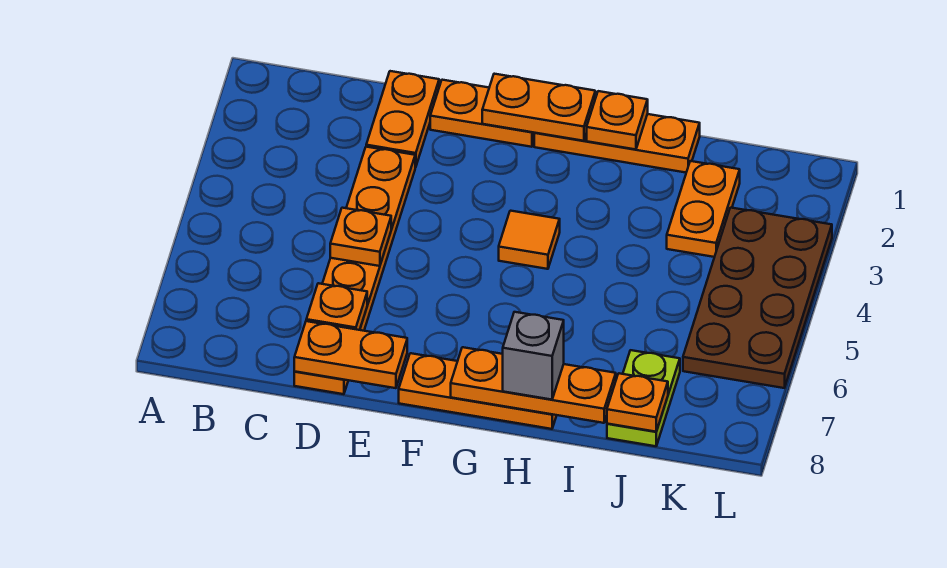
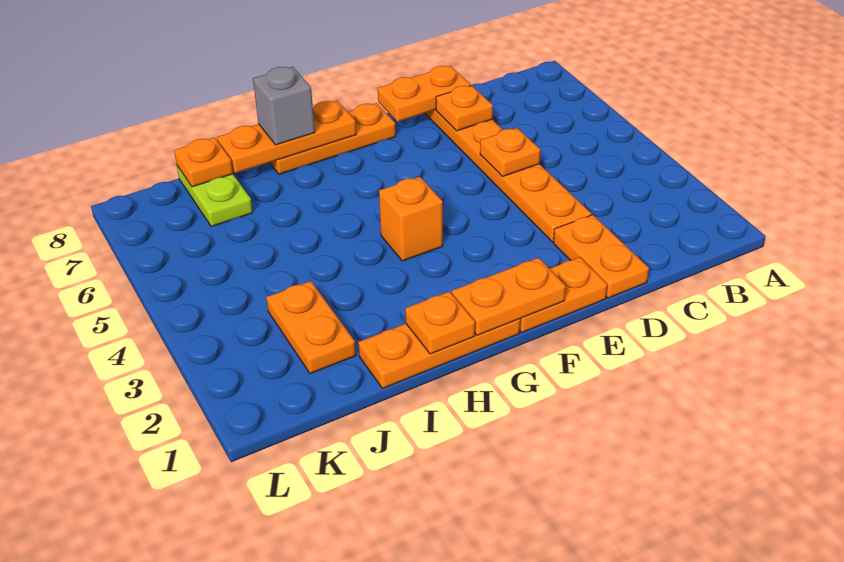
orange tile G4 level 1 -> orange brick G4 level 1
brown plate K3:L6 level 1 -> none

